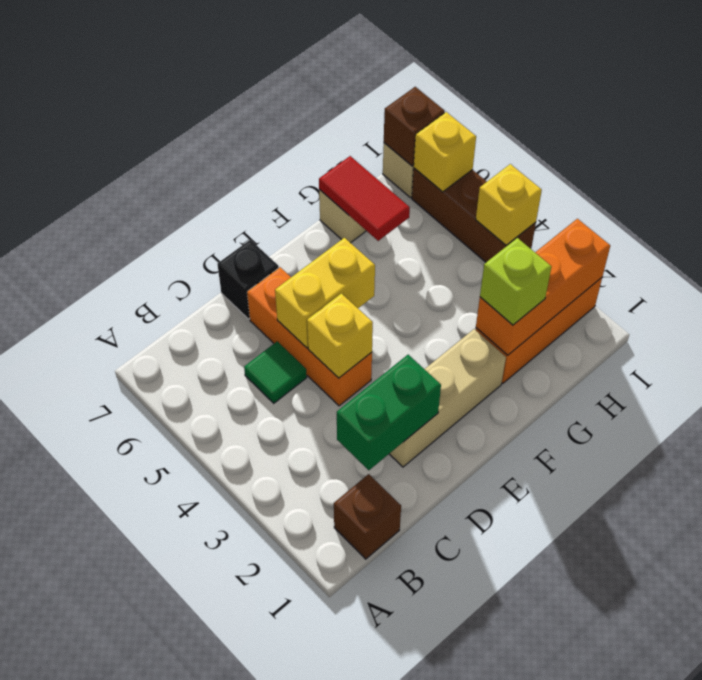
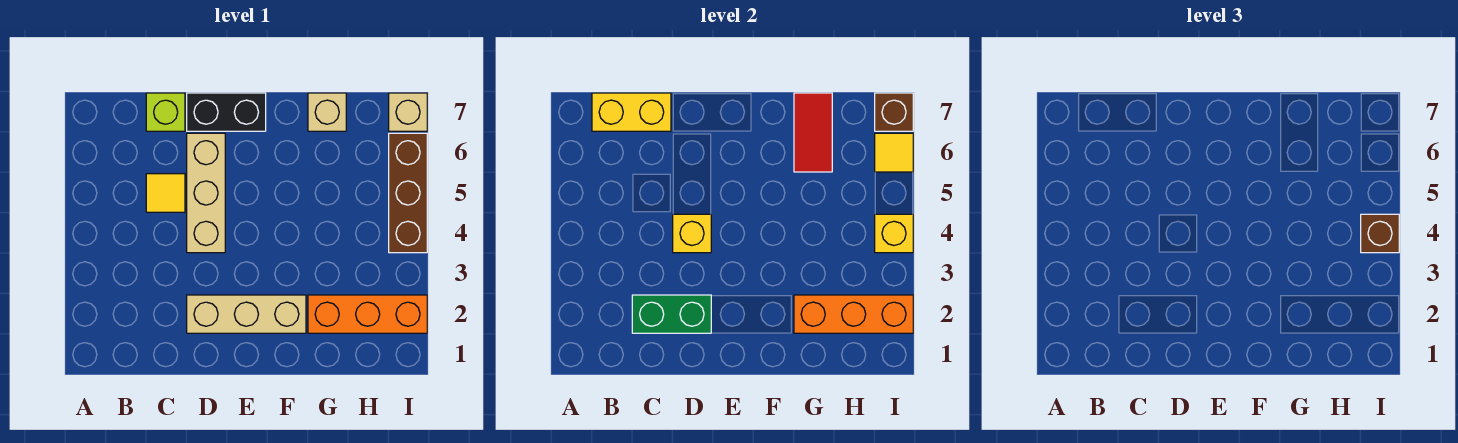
brown brick B1 level 1 -> brown brick I4 level 3
green tile C5 level 1 -> yellow tile C5 level 1
orange brick D4:D6 level 1 -> tan brick D4:D6 level 1
yellow brick D5:E5 level 2 -> yellow brick B7:C7 level 2
black brick D7 level 1 -> black brick D7:E7 level 1
lime brick G2 level 3 -> lime brick C7 level 1
yellow brick I6 level 2 -> yellow tile I6 level 2

